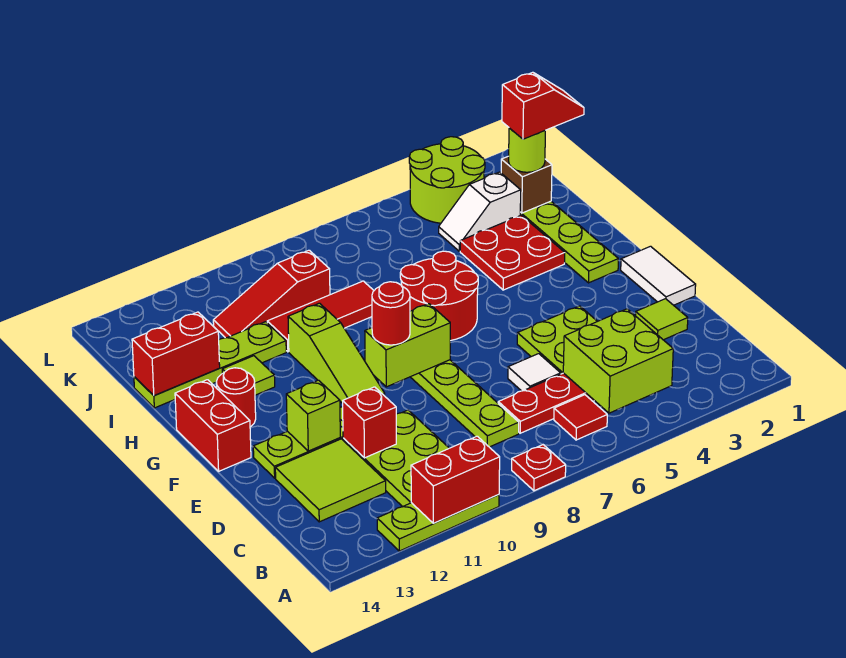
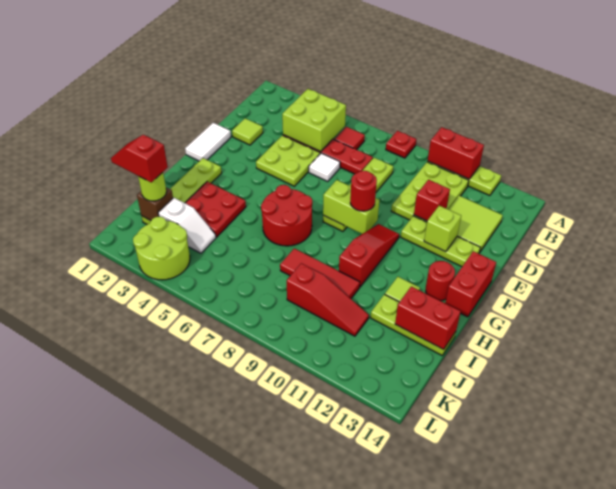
lime slope F10:H10 level 1 top H -> red slope F10:H10 level 1 top H
lime plate I11:I14 level 1 -> lime plate I12:I14 level 1

